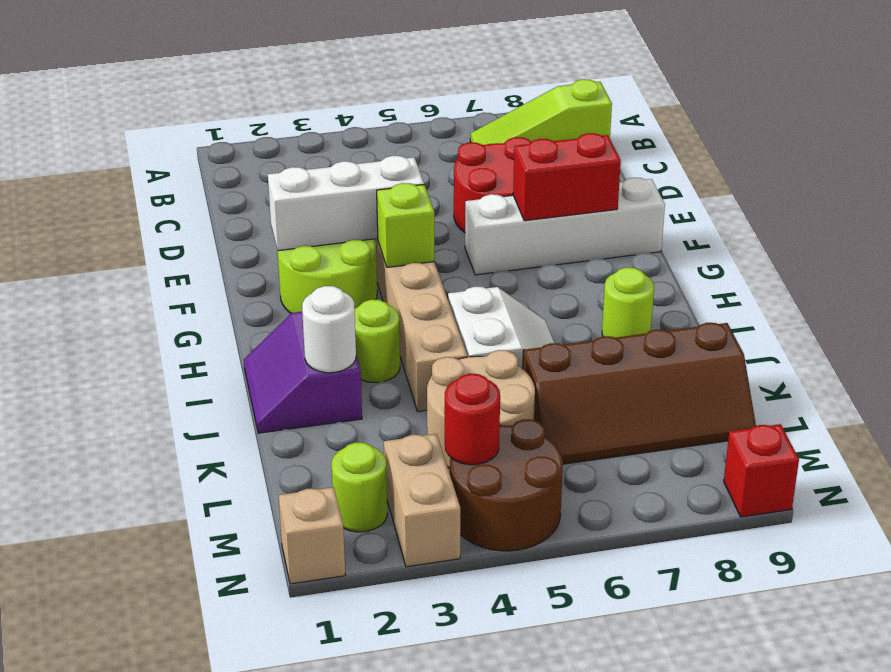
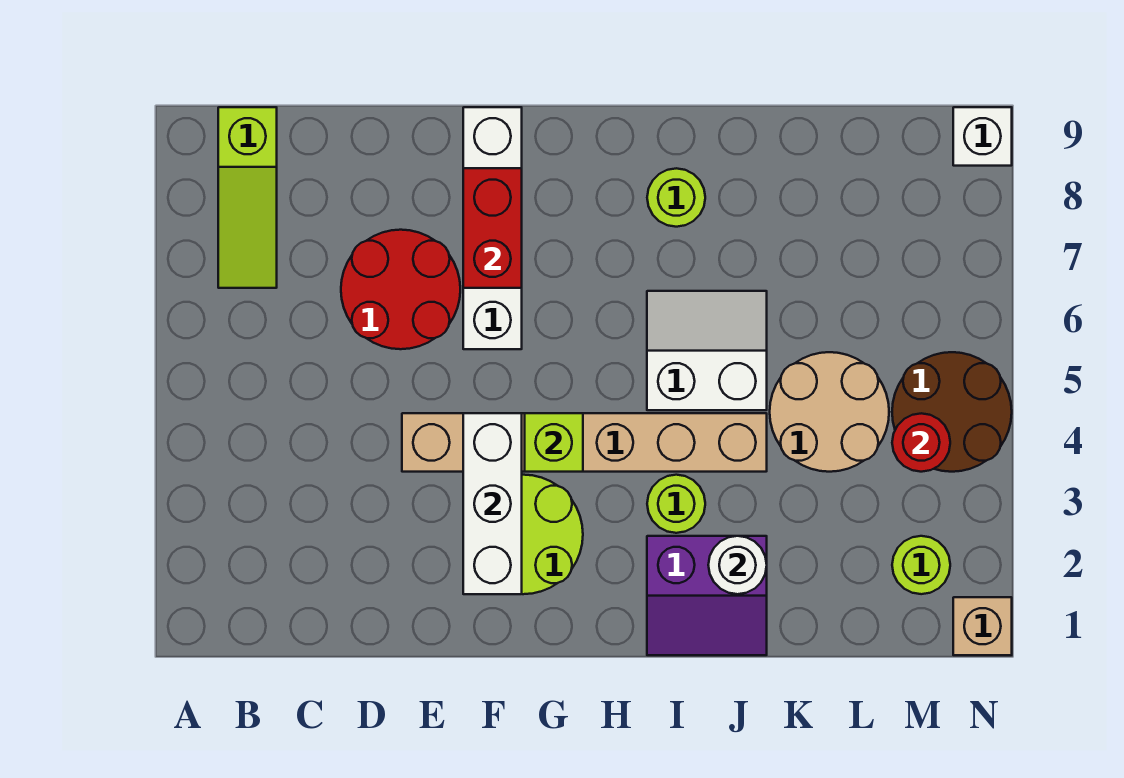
brown slope K6:L9 level 1 top K -> none
tan brick M3:N3 level 1 -> none
red brick N9 level 1 -> white brick N9 level 1

